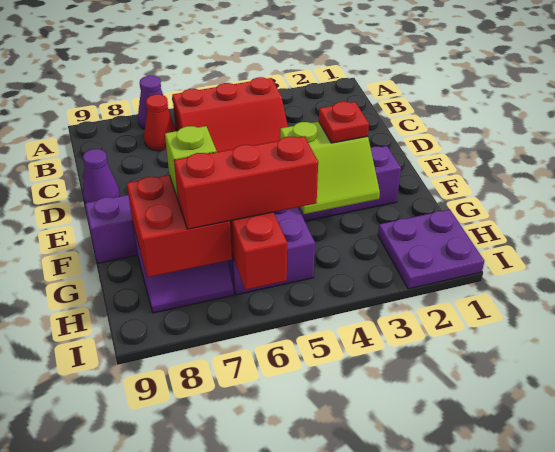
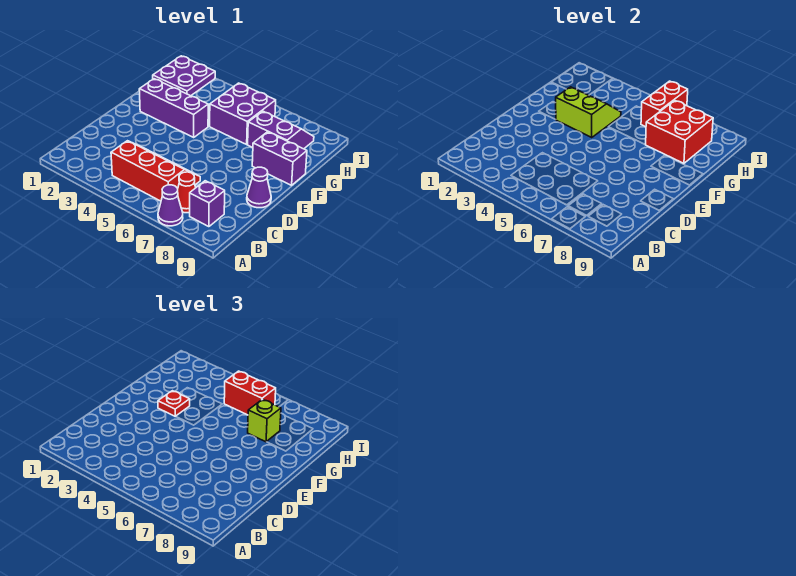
none -> purple brick B8 level 1
red brick H5:H7 level 3 -> red brick H5:H6 level 3

